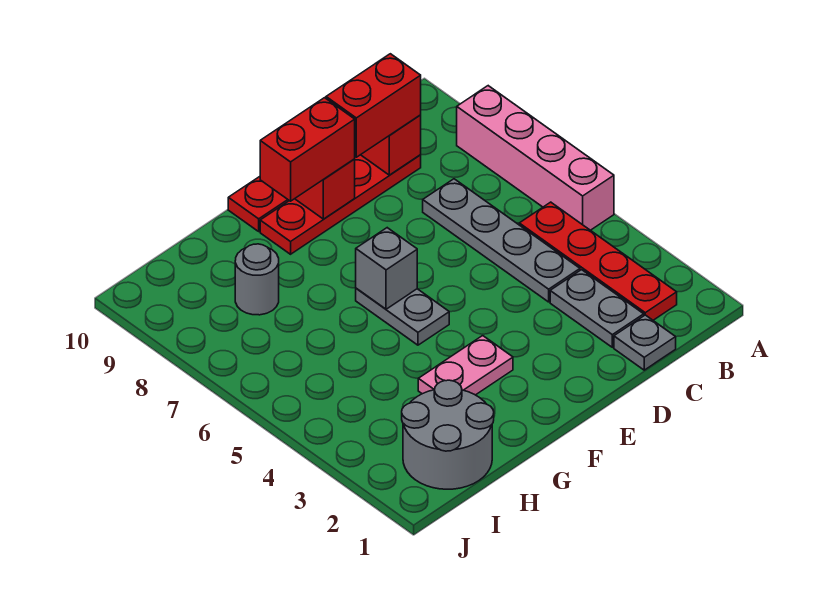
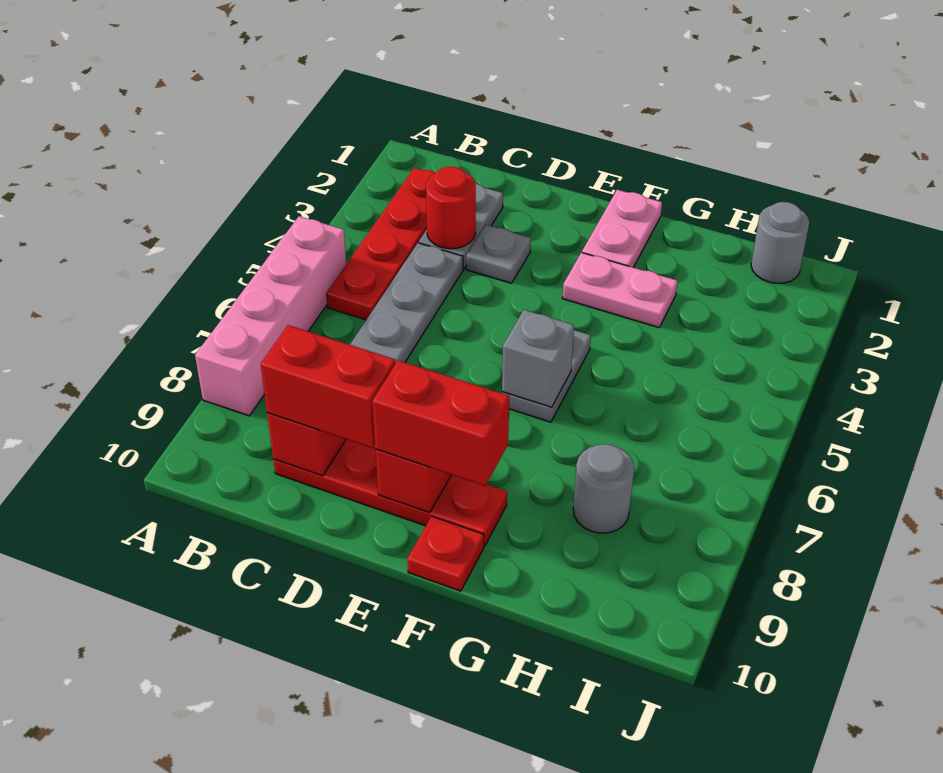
grey plate C1 level 1 -> grey plate D3 level 1
none -> red round brick C3 level 2
none -> pink plate F1:F2 level 1
grey round brick H1:I2 level 1 -> grey round brick I1 level 1

